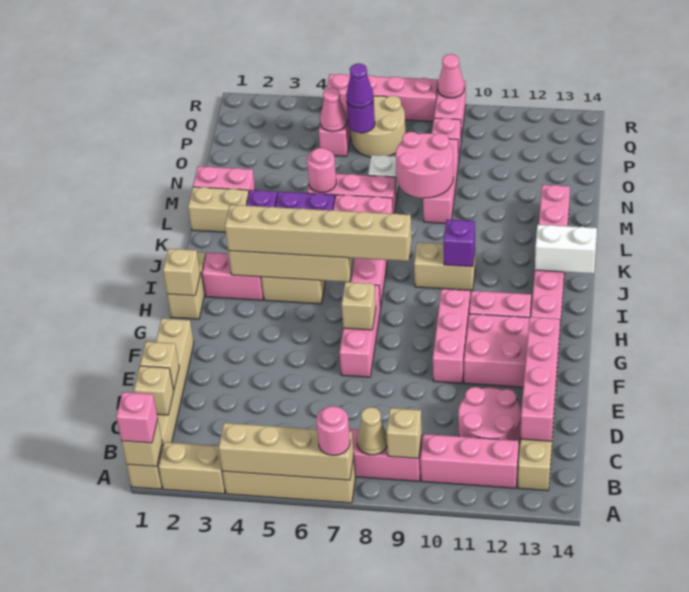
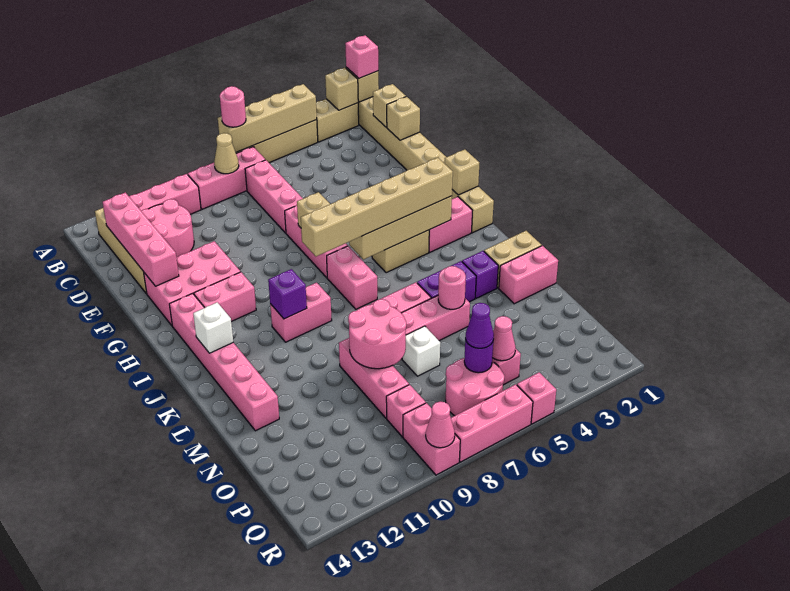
tan brick B9 level 2 -> tan brick A2 level 2
pink brick F10:H10 level 1 -> pink brick C7:E7 level 1
tan brick J9:J10 level 1 -> pink brick J9:J10 level 1
white brick J13:J14 level 2 -> white brick J13 level 2
tan round brick P6:Q7 level 1 -> pink round brick P6:Q7 level 1

